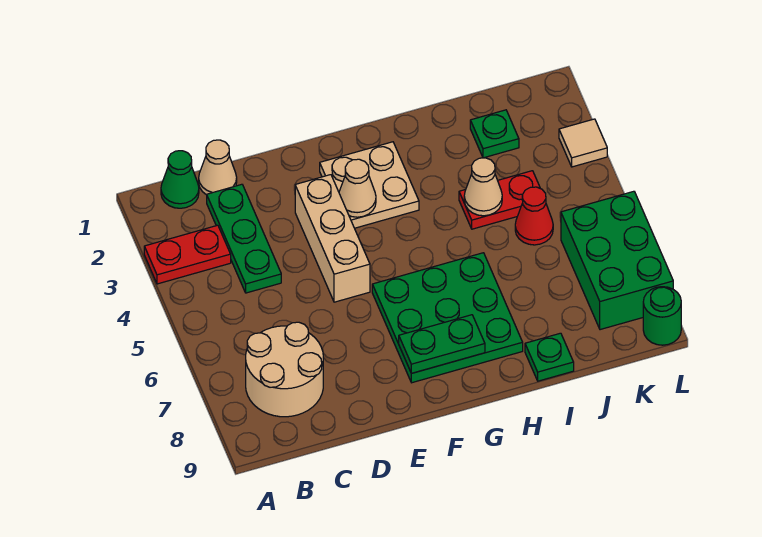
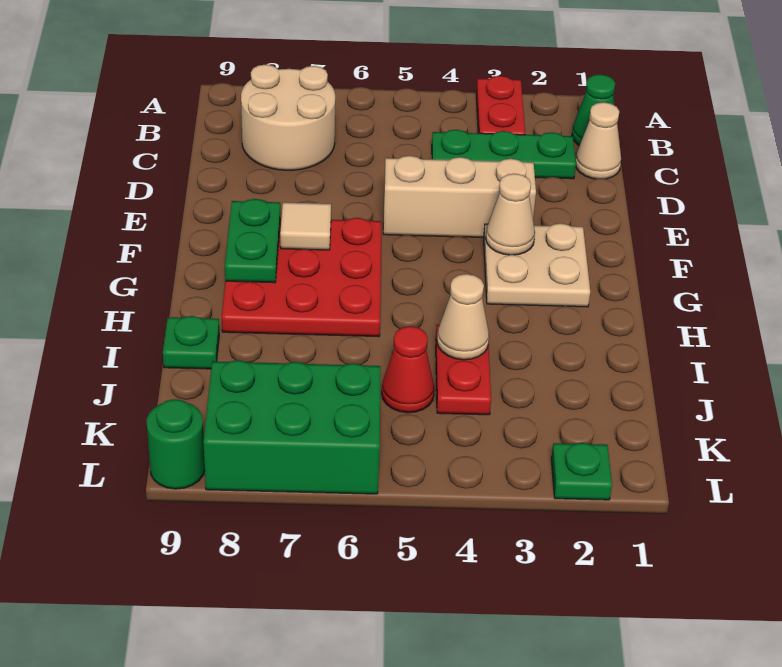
green plate F6:H8 level 1 -> red plate F6:H8 level 1
green plate J2 level 1 -> green plate L2 level 1
tan tile L3 level 1 -> tan tile F7 level 2

